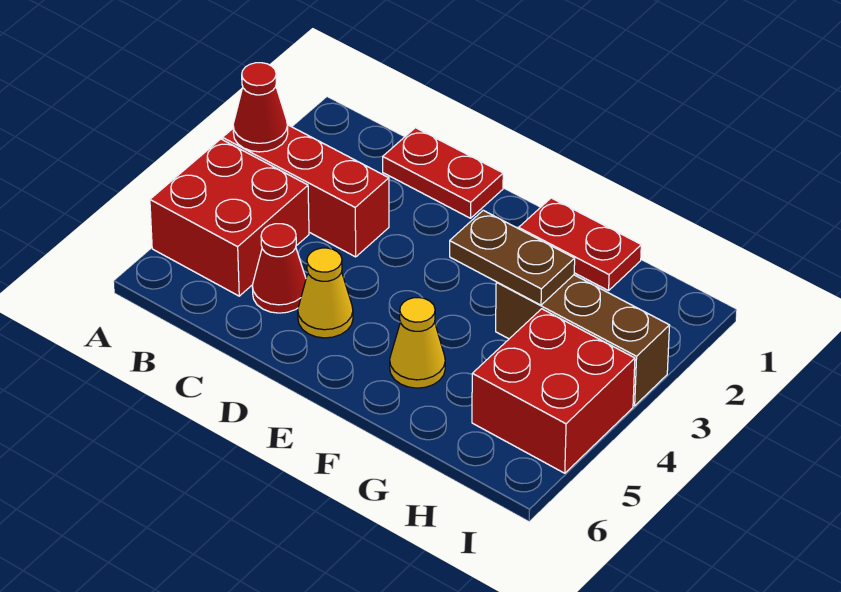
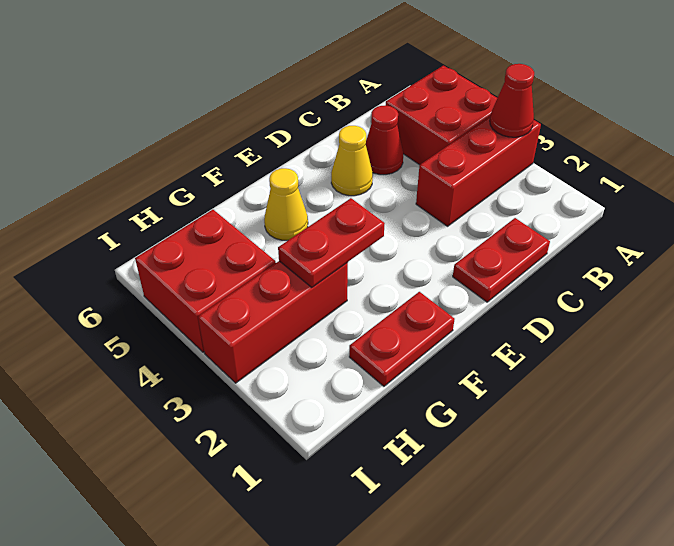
brown plate F3:G3 level 2 -> red plate F3:G3 level 2
brown brick G3:I3 level 1 -> red brick G3:I3 level 1

